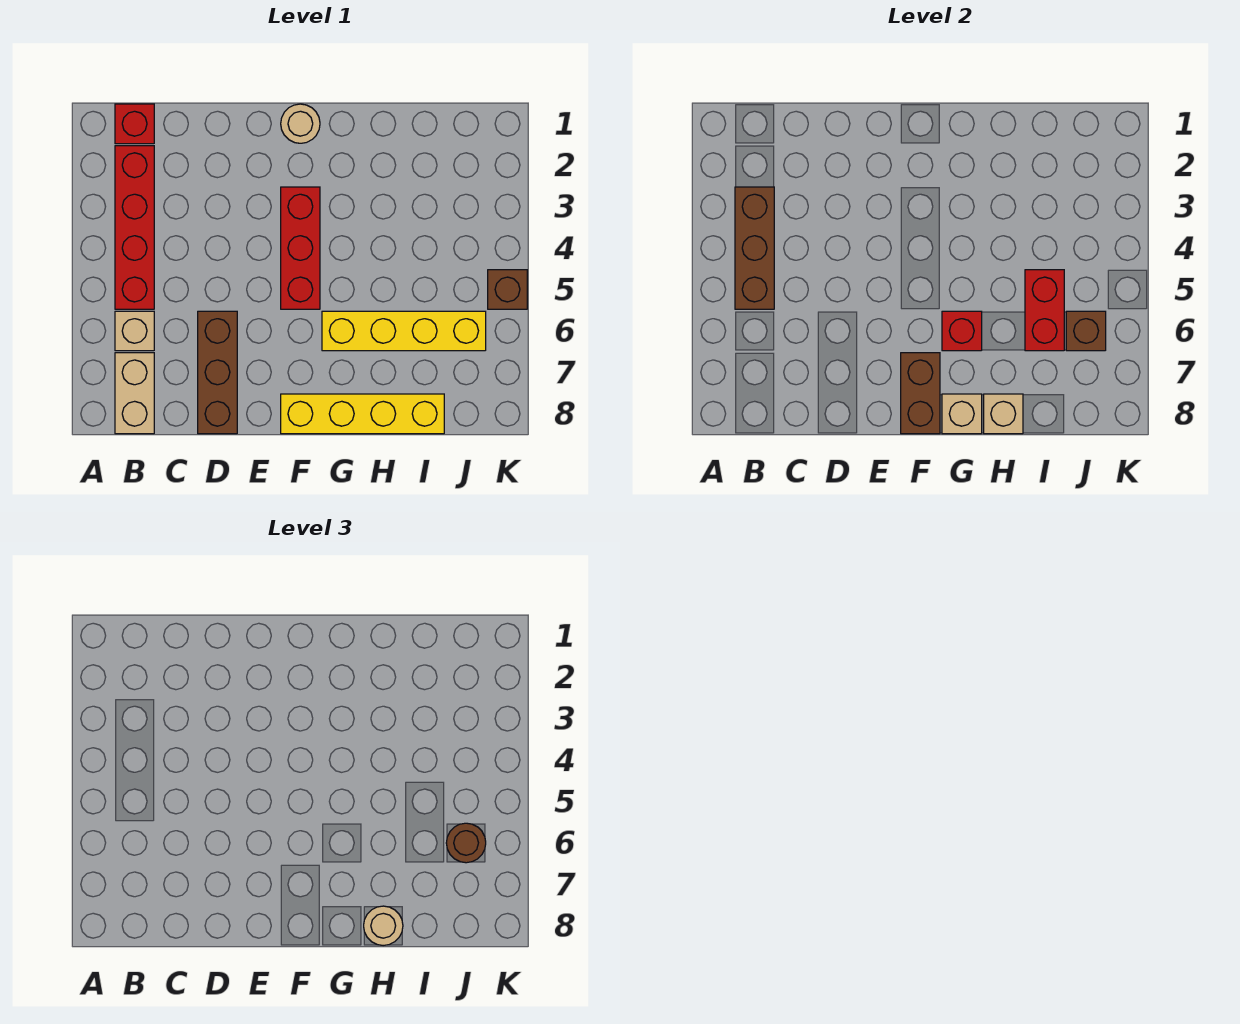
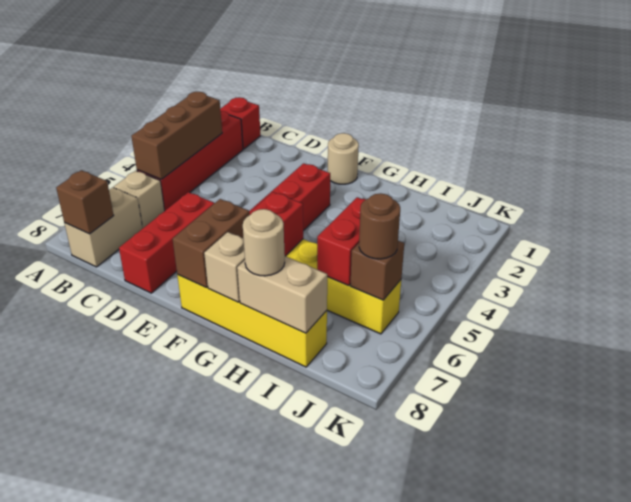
brown brick D6:D8 level 1 -> red brick D6:D8 level 1
tan brick H8 level 2 -> tan brick H8:I8 level 2
brown brick K5 level 1 -> brown brick B8 level 2

